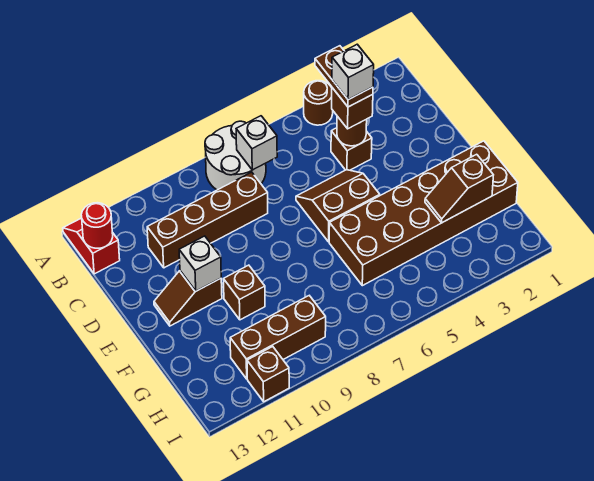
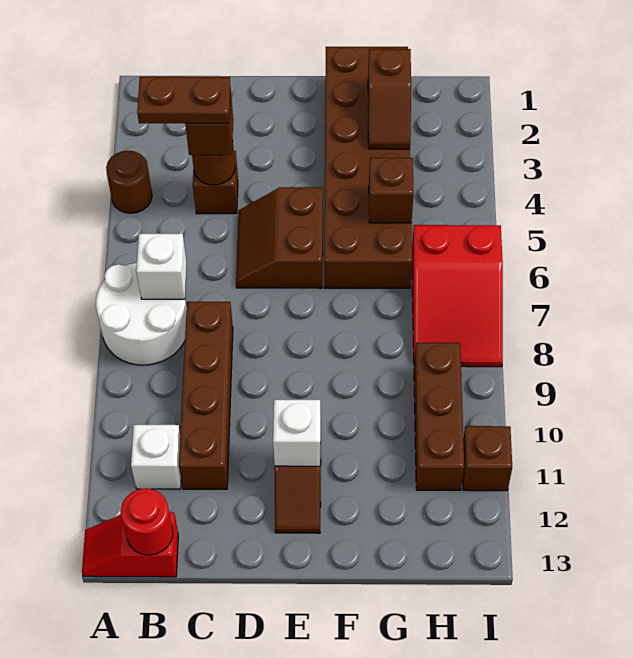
white brick C4 level 5 -> white brick B11 level 1
brown brick F10 level 1 -> brown brick G5 level 2
none -> red slope H6:I8 level 1 top 6

